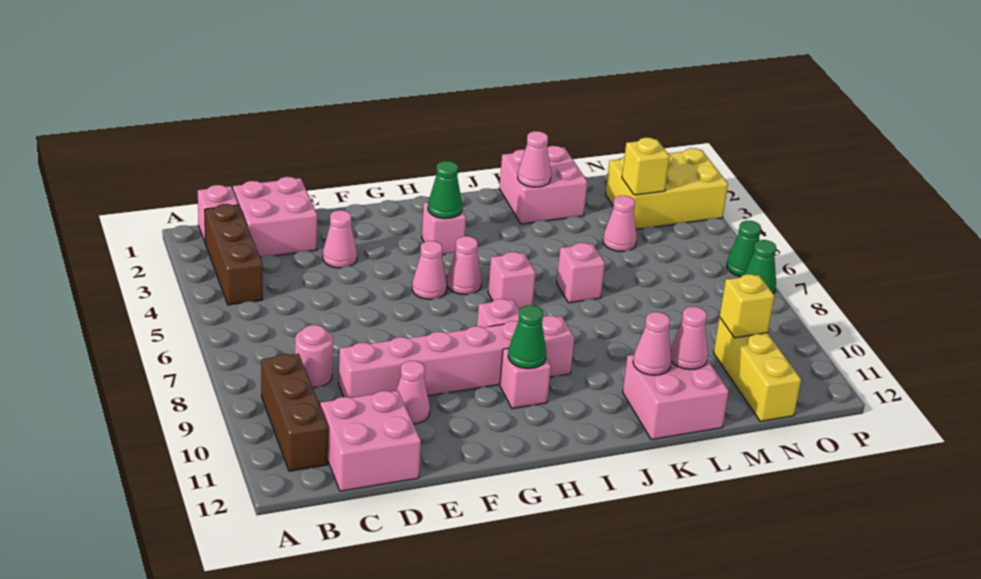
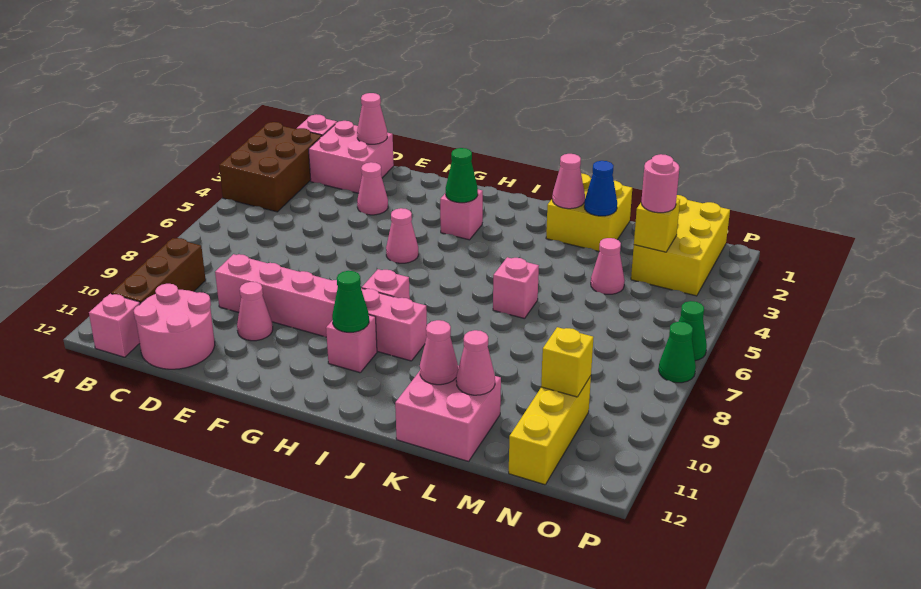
brown brick B2:B4 level 1 -> brown brick A2:B4 level 1
pink round brick C8 level 1 -> pink round brick N3 level 3
pink brick C11:D12 level 1 -> pink round brick C11:D12 level 1
pink cone H5 level 1 -> pink cone D1 level 2
pink brick I6 level 1 -> pink brick B12 level 1
pink brick K1:L2 level 1 -> yellow brick K1:L2 level 1
none -> blue cone L2 level 2
yellow brick N2:P3 level 1 -> yellow brick N1:O3 level 1

